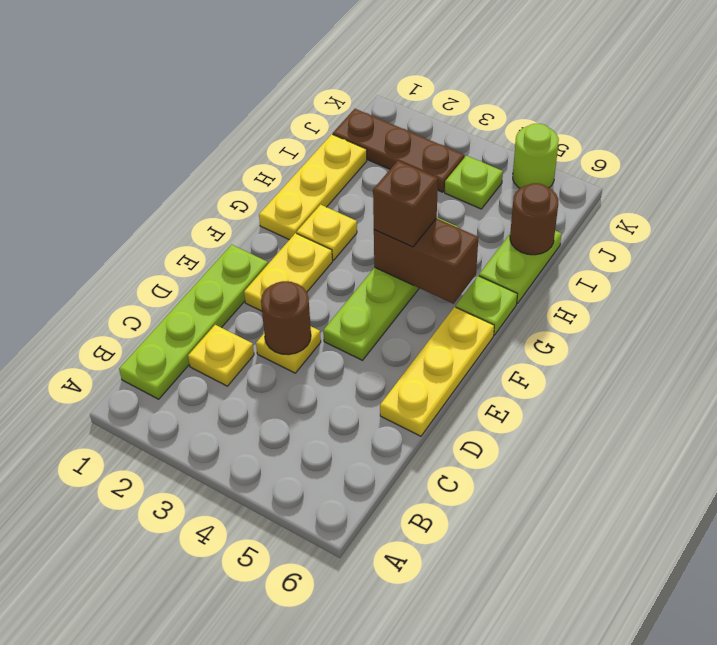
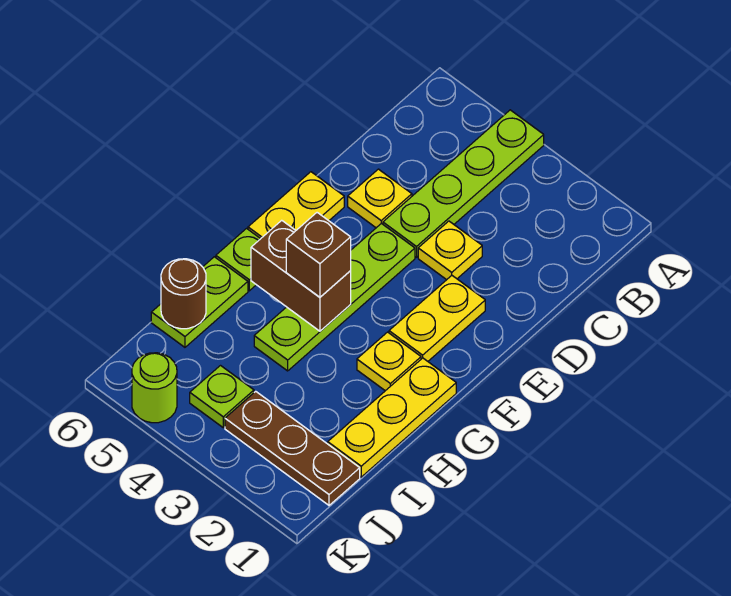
lime plate B1:E1 level 1 -> lime plate A4:D4 level 1
yellow plate C2 level 1 -> yellow plate D5 level 1
brown round brick D3 level 2 -> none
yellow plate D6:F6 level 1 -> yellow plate E6:F6 level 1

